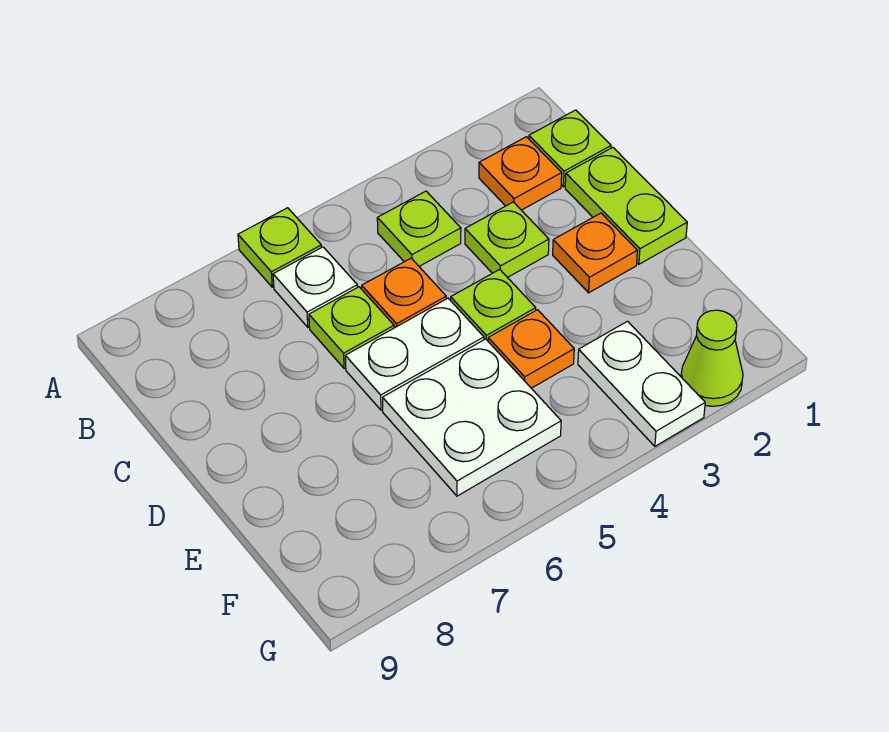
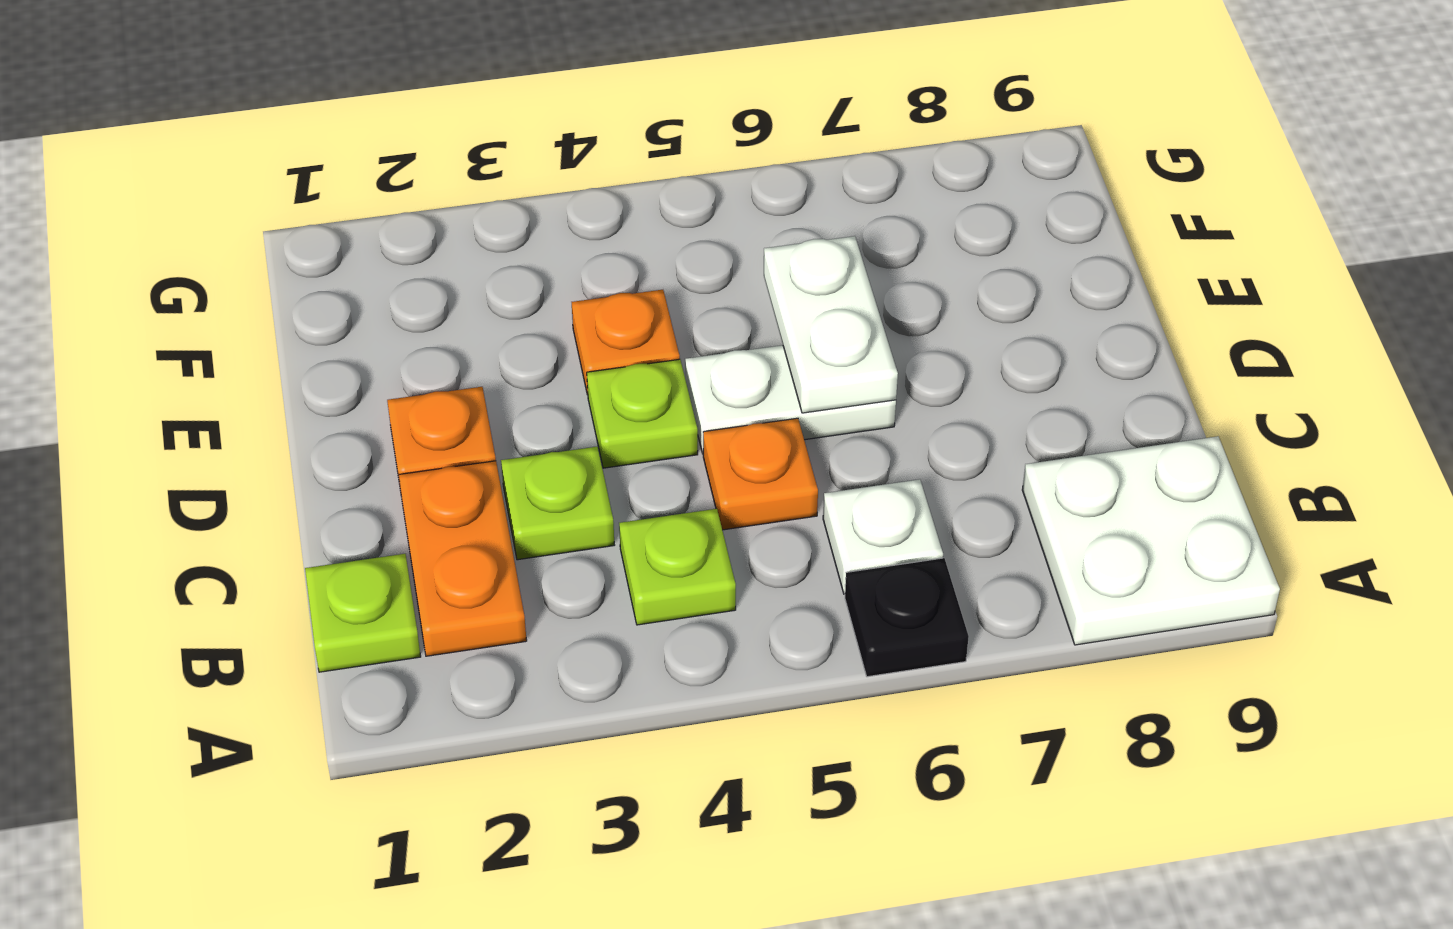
lime plate A6 level 1 -> black plate A6 level 1
orange plate B2 level 1 -> orange plate B2:C2 level 1
lime plate C1:D1 level 1 -> none
lime plate C6 level 1 -> none
white plate E5:F6 level 1 -> white plate A8:B9 level 1
white plate F3:G3 level 1 -> white plate D6:E6 level 2
lime cone G2 level 1 -> none

